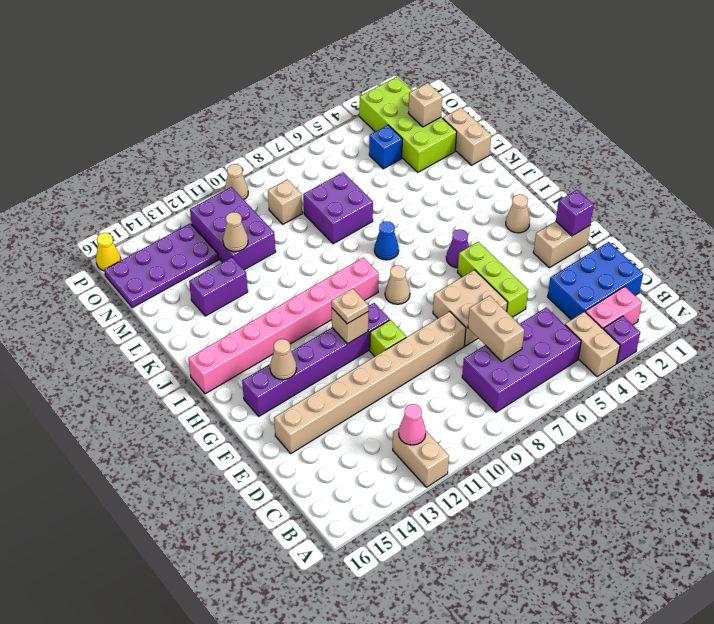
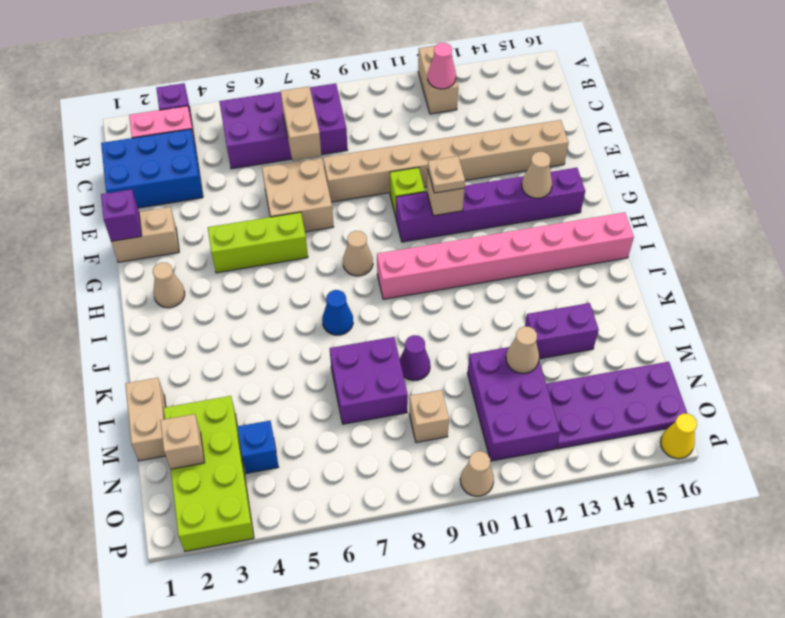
tan brick A4:B4 level 1 -> none
lime brick E5:G5 level 1 -> lime brick G4:G6 level 1
purple cone H5 level 1 -> purple cone L9 level 1

